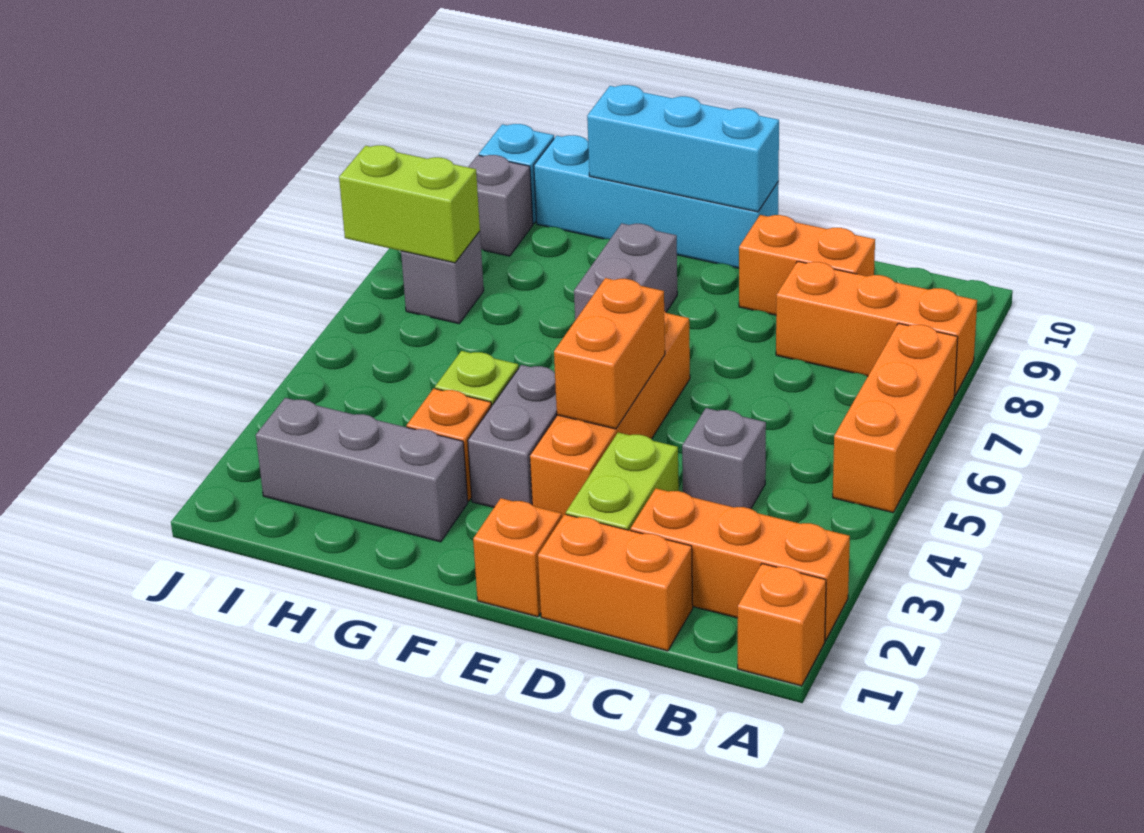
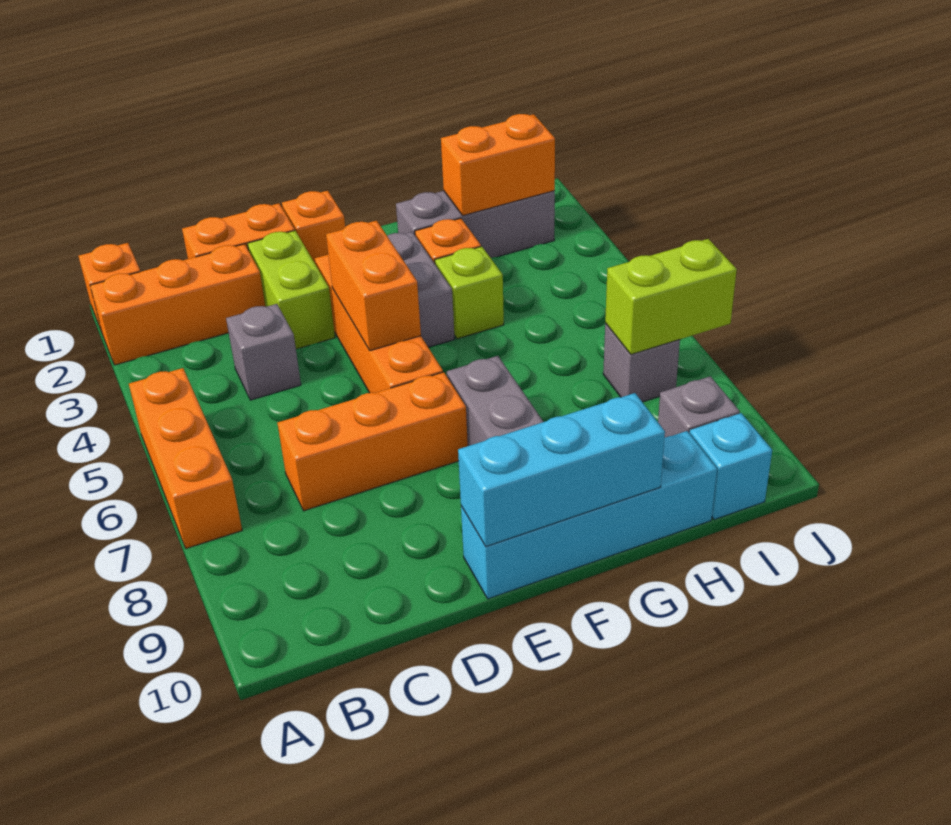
orange brick A8:C8 level 1 -> orange brick C7:E7 level 1
orange brick C9:D9 level 1 -> orange brick H2:I2 level 2

